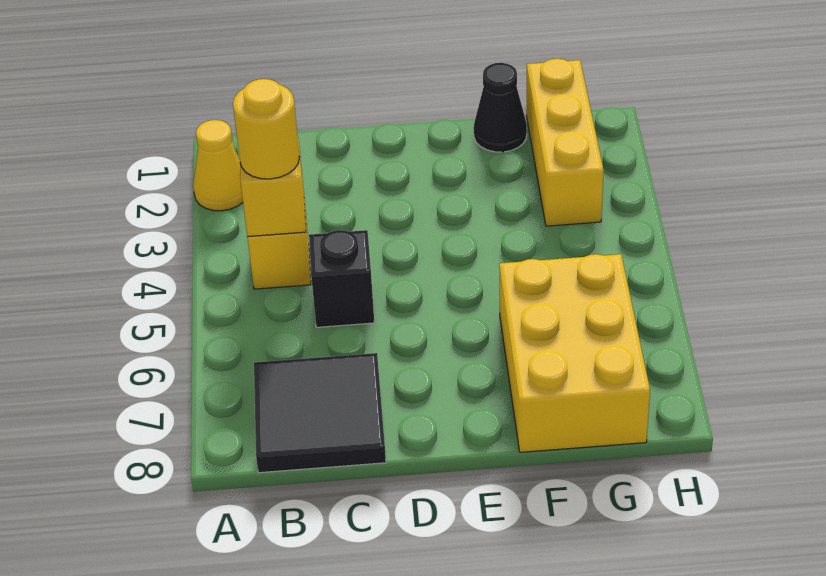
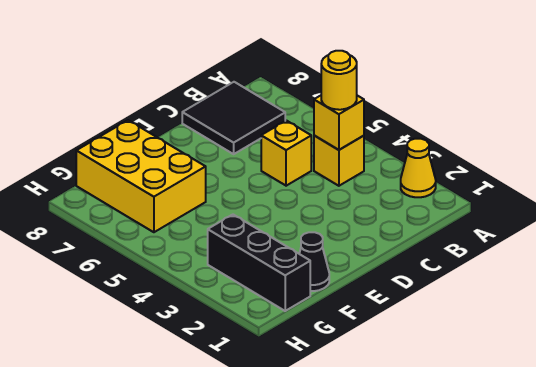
black brick C5 level 1 -> yellow brick C5 level 1
yellow brick G1:G3 level 1 -> black brick G1:G3 level 1

